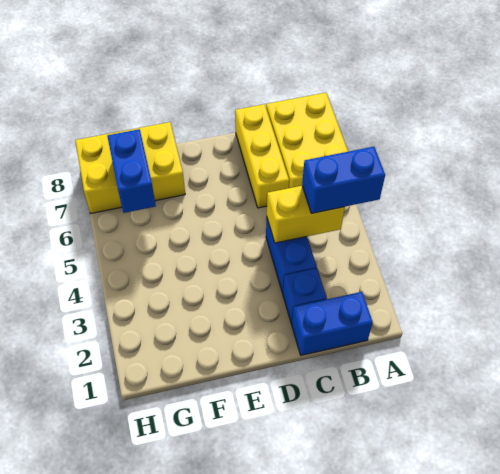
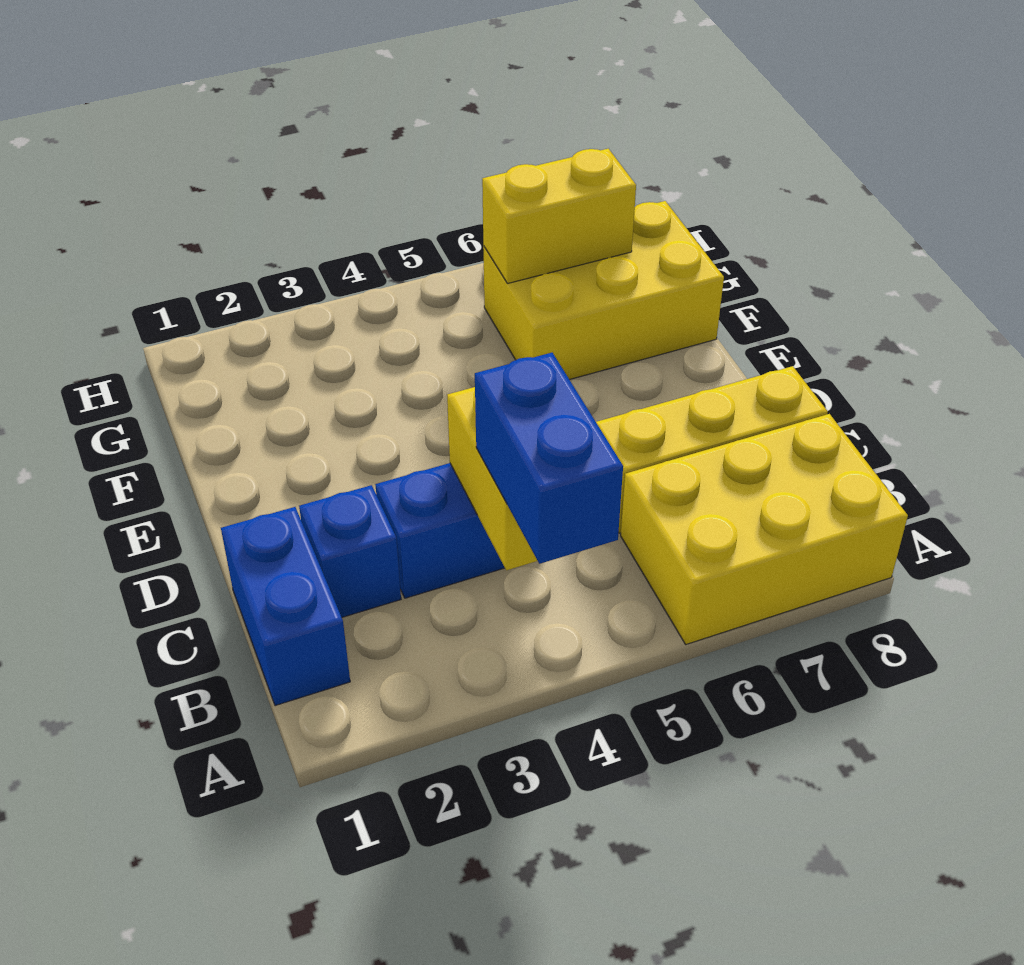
yellow brick F7:H8 level 1 -> yellow brick F6:G8 level 1
blue brick G6:G7 level 2 -> yellow brick G6:G7 level 2

